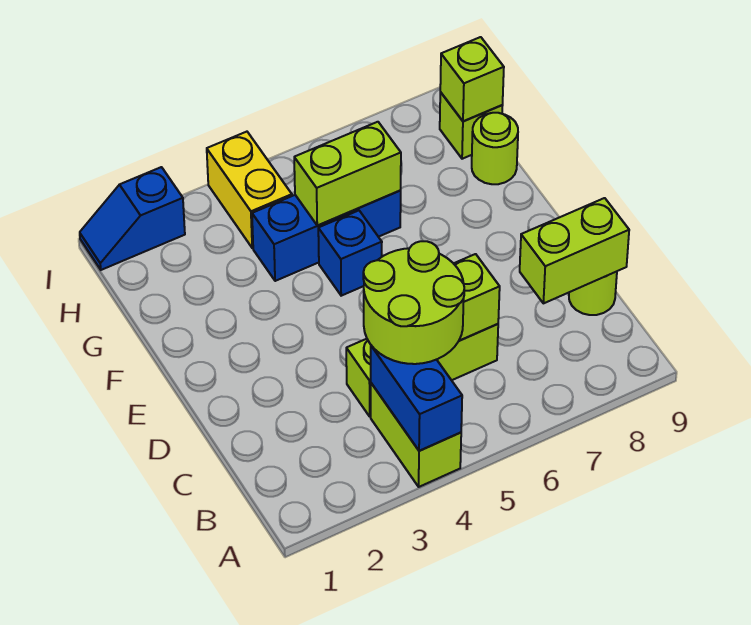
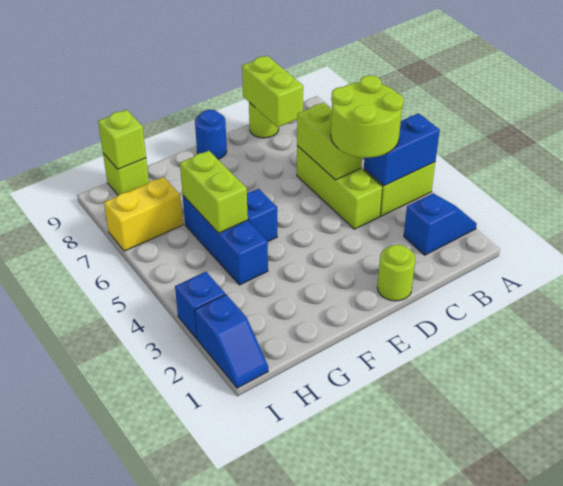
none -> blue slope A2:B2 level 1 top B
none -> blue round brick E9 level 1
lime round brick G9 level 1 -> lime round brick D1 level 1
yellow brick H4:I4 level 1 -> yellow brick H7:I7 level 1
none -> blue brick I3 level 1

